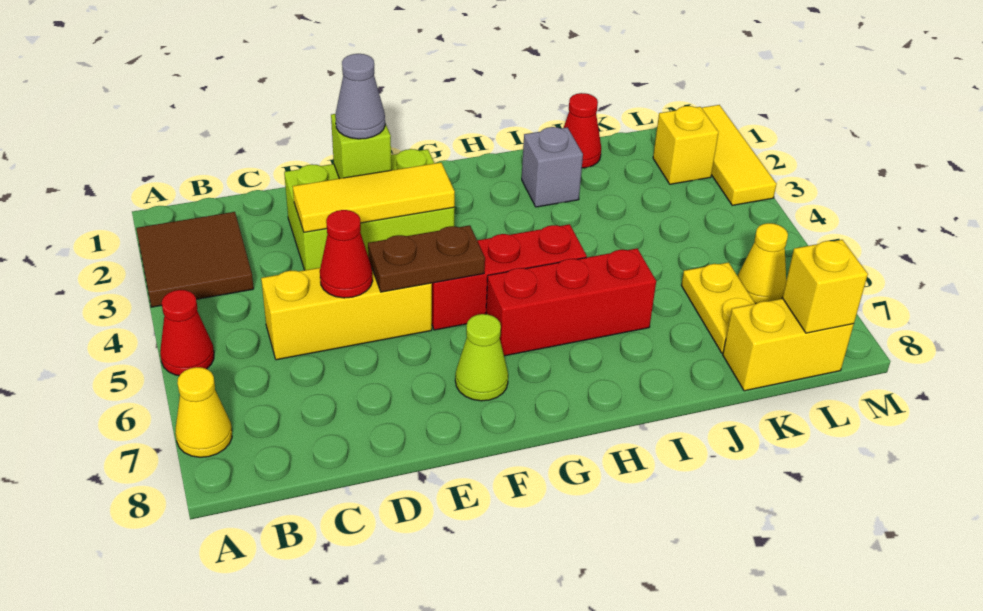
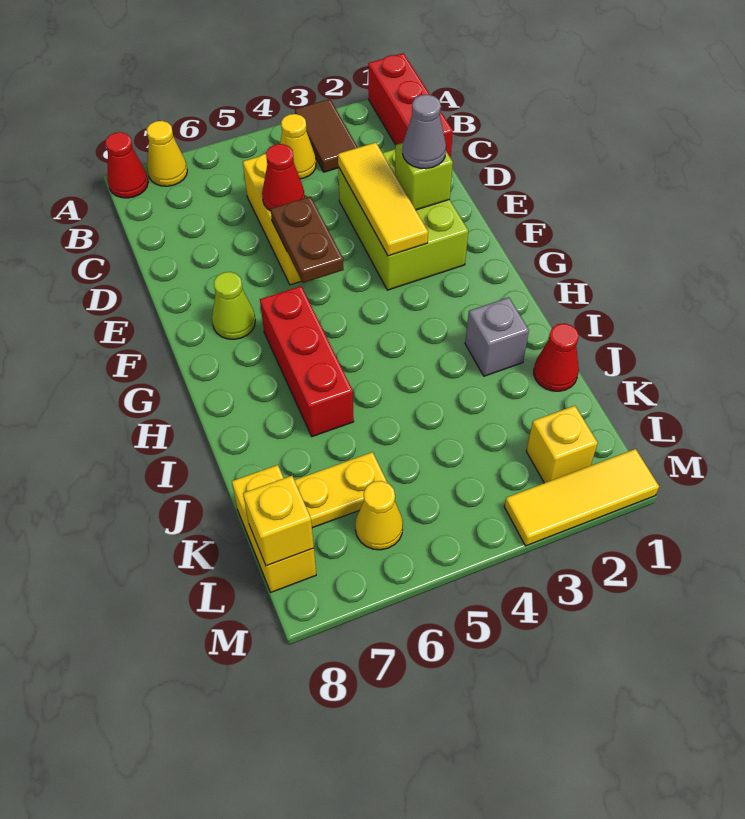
brown tile A2:B3 level 1 -> brown tile A3:B3 level 1
red cone A5 level 1 -> red cone A8 level 1
none -> yellow cone B4 level 1
red brick F5:H5 level 1 -> red brick A1:C1 level 1

